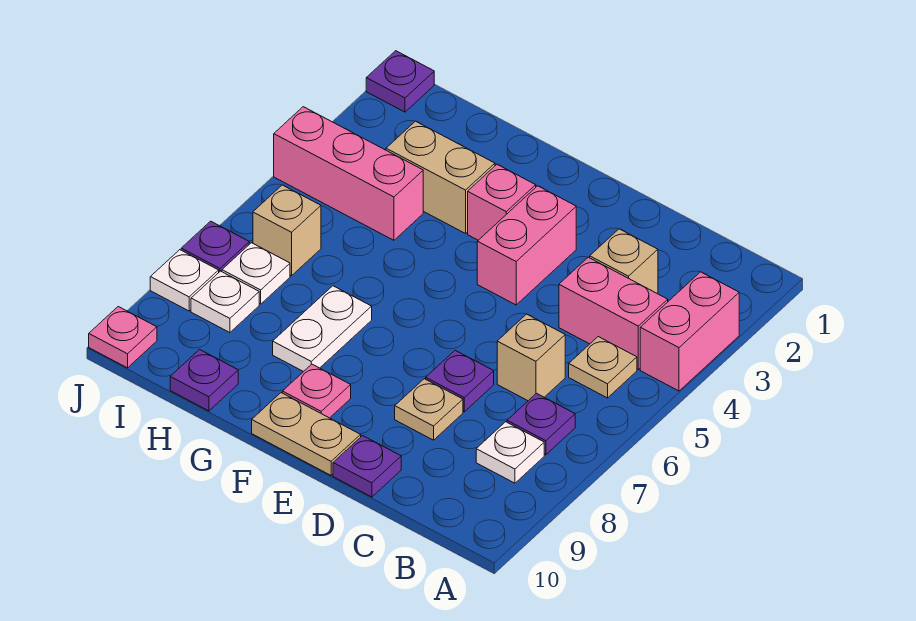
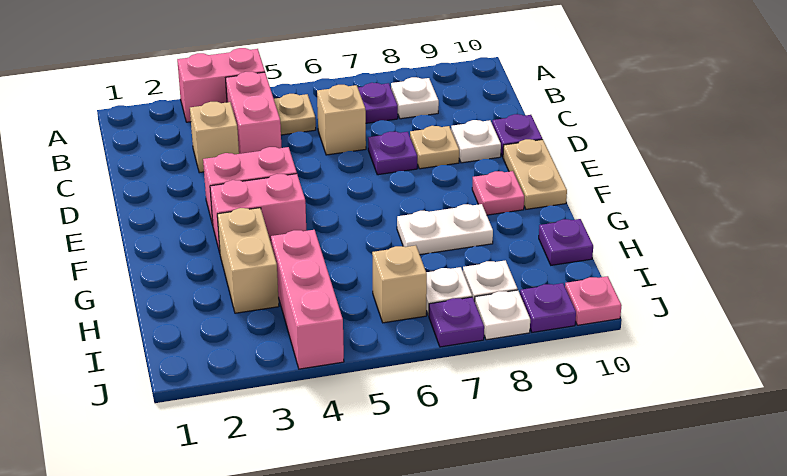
none -> white plate D9 level 1
pink brick F3 level 1 -> pink brick F3:F4 level 1
purple plate J1 level 1 -> purple plate J9 level 1

